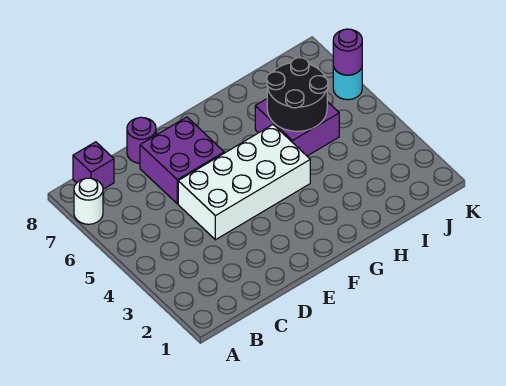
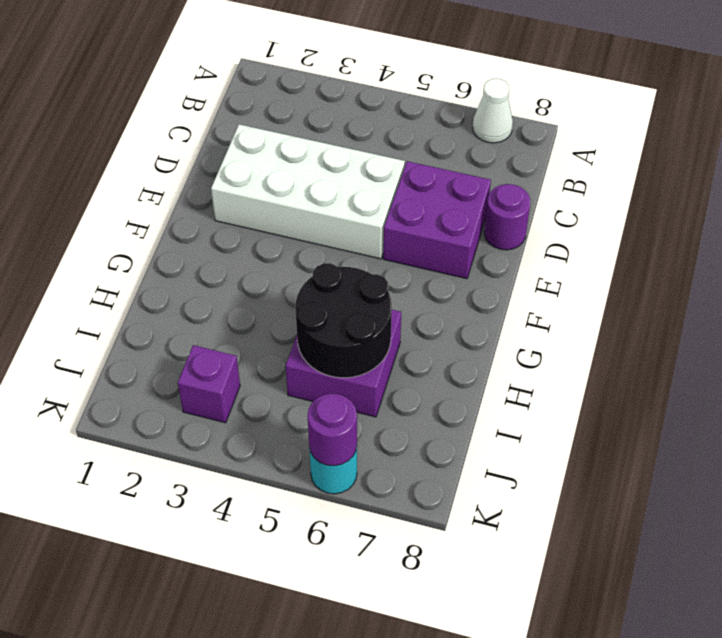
white round brick A7 level 1 -> white cone A7 level 1
purple brick B8 level 1 -> purple brick J3 level 1
white brick D4:G5 level 1 -> white brick D2:E5 level 1

